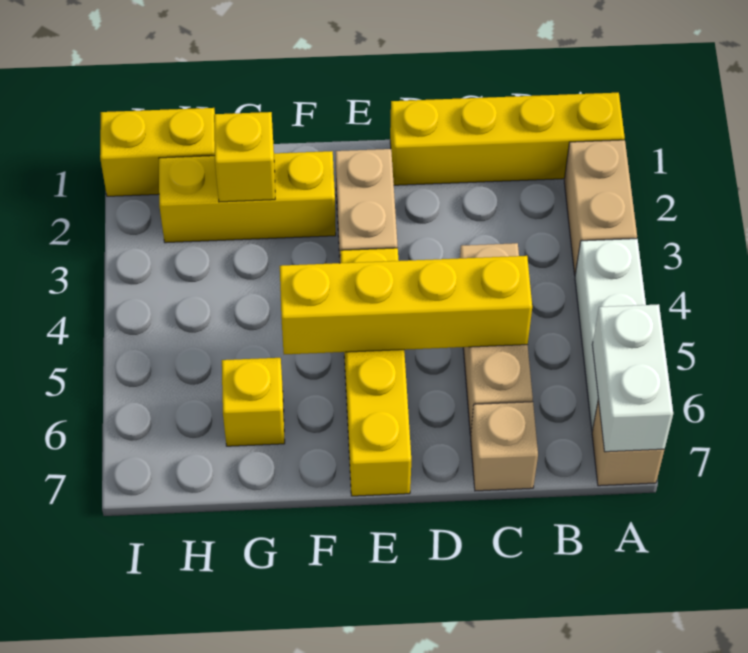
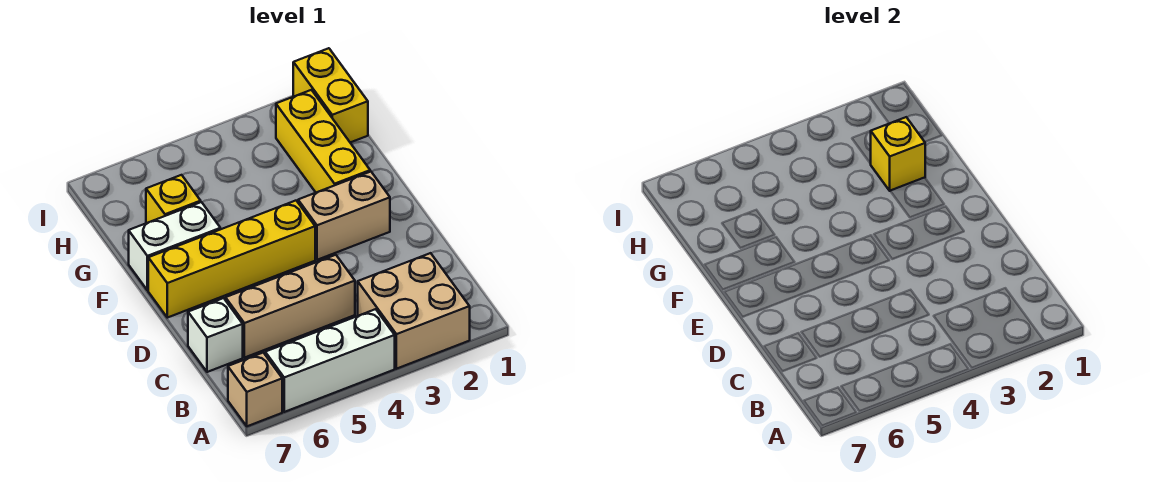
yellow brick A1:D1 level 1 -> none
tan brick A2:A3 level 1 -> tan brick A2:B3 level 1
white brick A6:A7 level 2 -> white brick F6:F7 level 1
yellow brick C5:F5 level 2 -> none
tan brick C7 level 1 -> white brick C7 level 1

